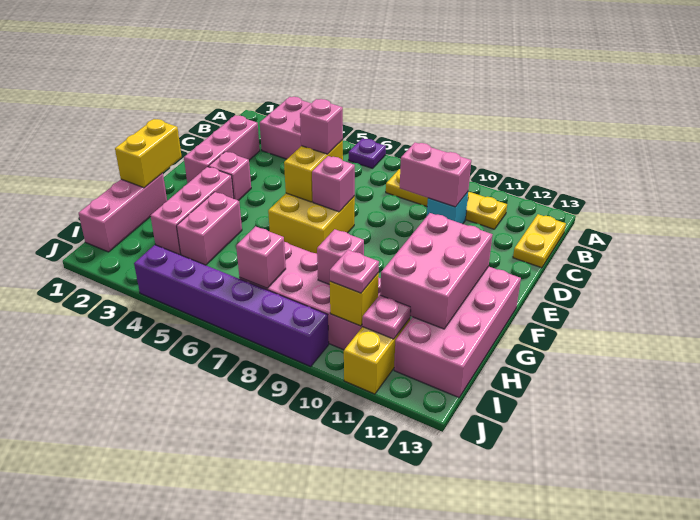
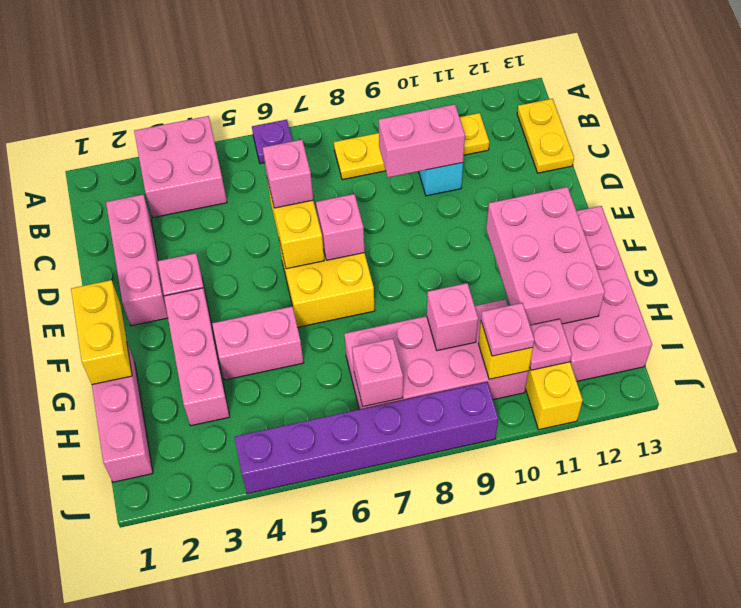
pink brick G4:H4 level 1 -> pink brick G4:G5 level 1

